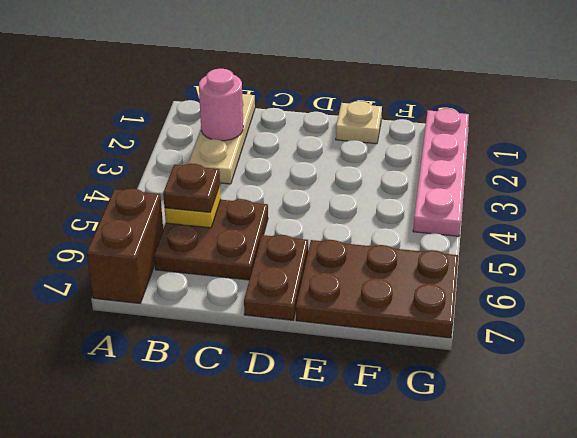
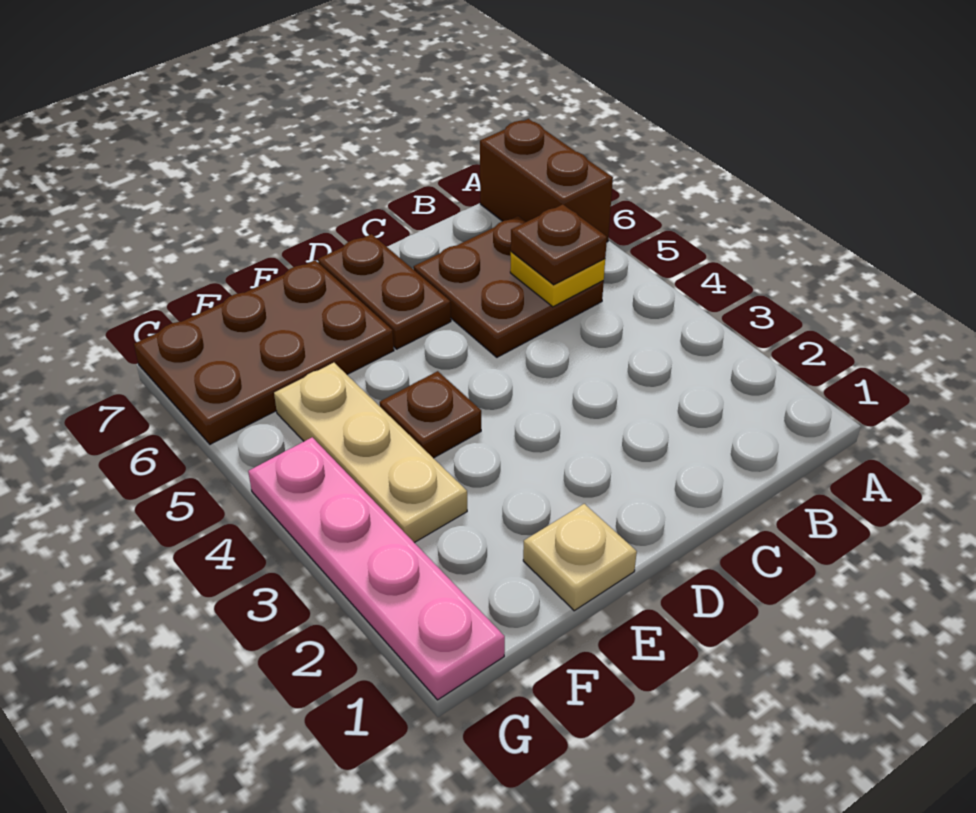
tan plate B1:B3 level 1 -> tan plate F3:F5 level 1
pink round brick B2 level 2 -> none
none -> brown plate E4 level 1

